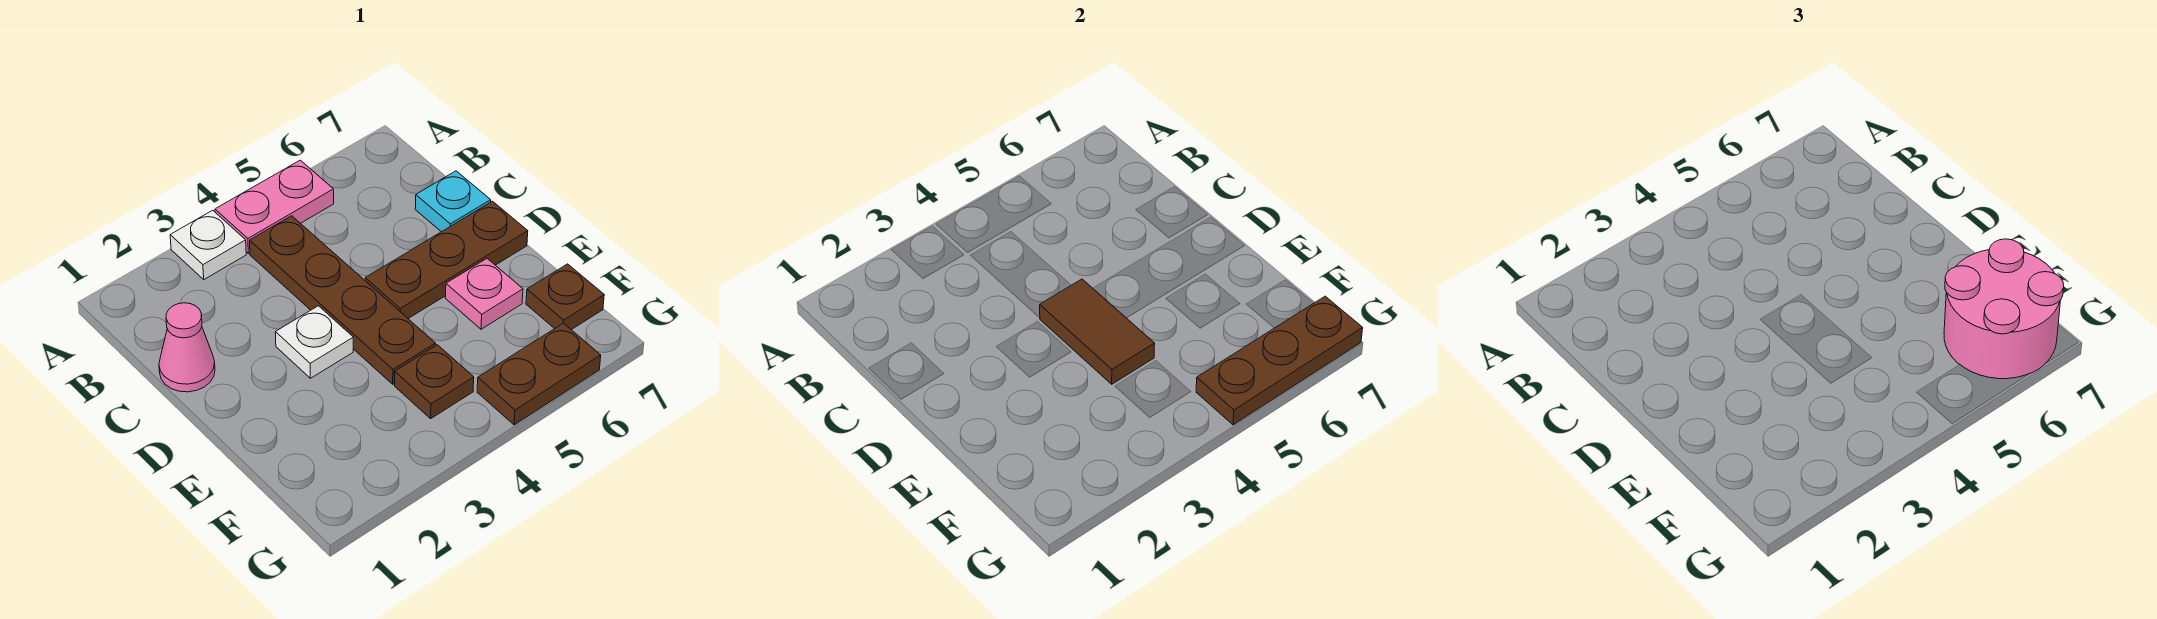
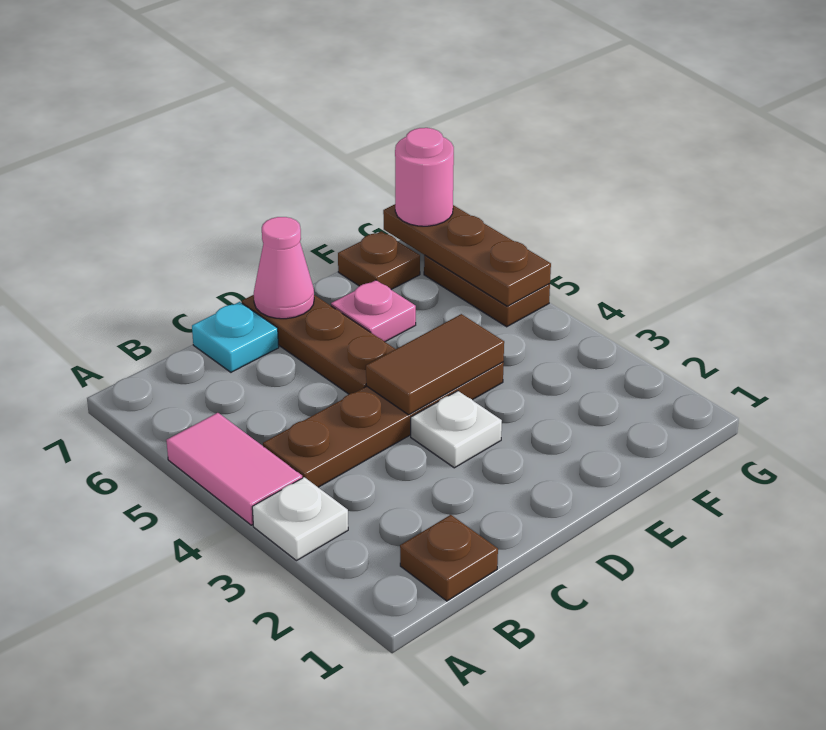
pink plate A4:A5 level 1 -> pink tile A4:A5 level 1
pink cone C1 level 1 -> pink cone D7 level 2
brown plate F4 level 1 -> brown plate B1 level 1
pink round brick F6:G7 level 3 -> pink round brick G7 level 3

